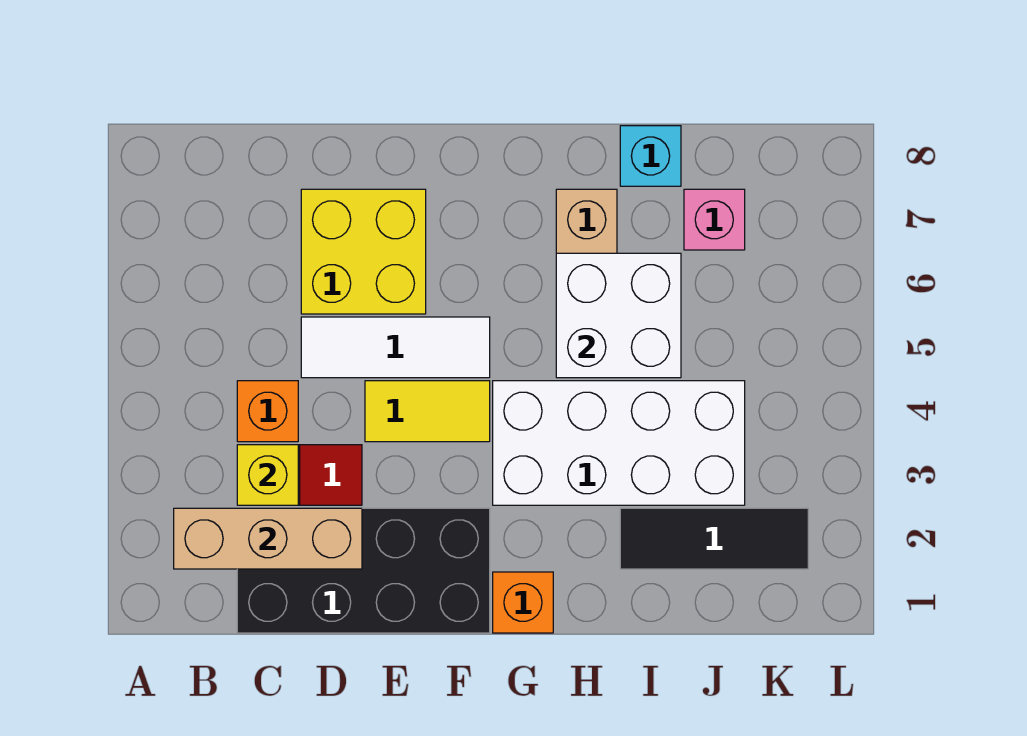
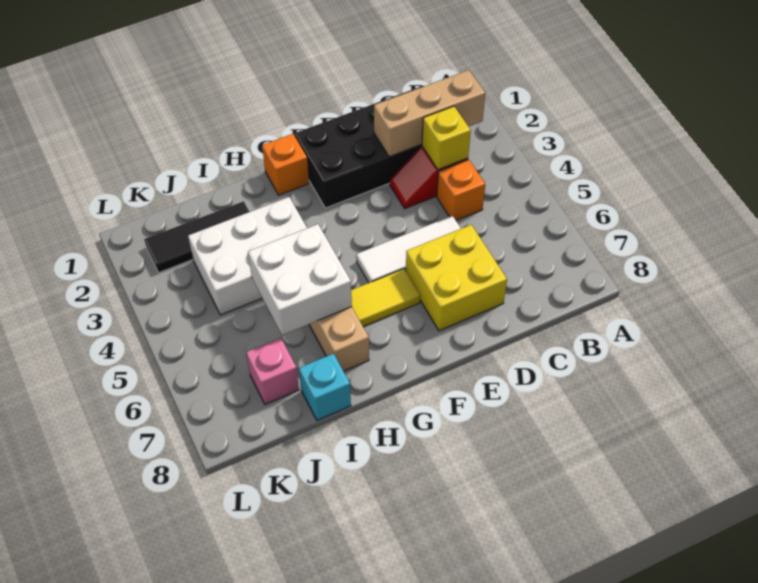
yellow tile E4:F4 level 1 -> yellow tile F6:G6 level 1
white brick G3:J4 level 1 -> white brick H3:J4 level 1

